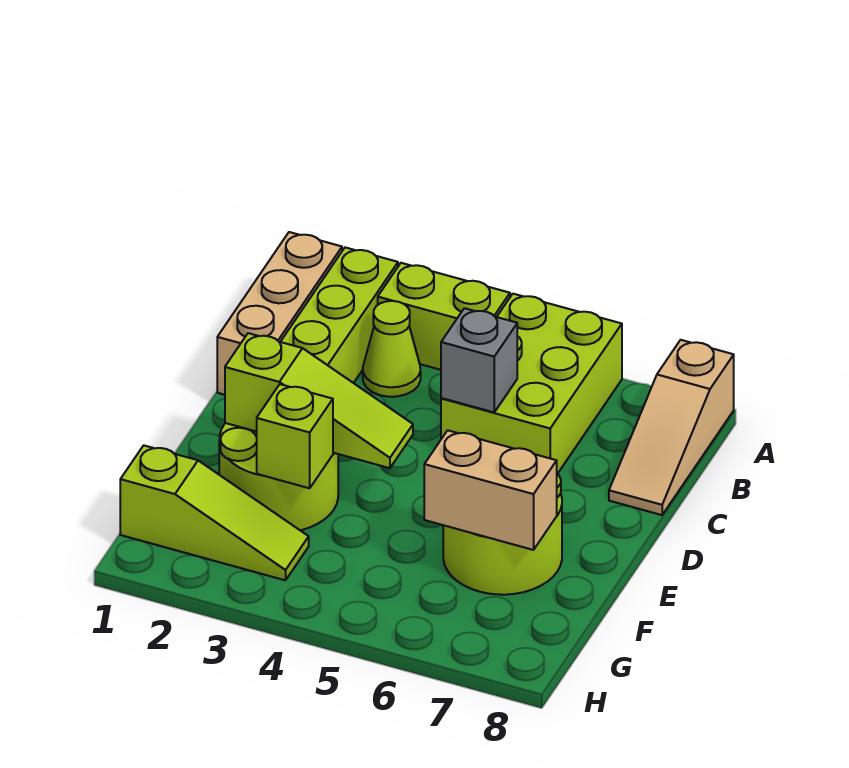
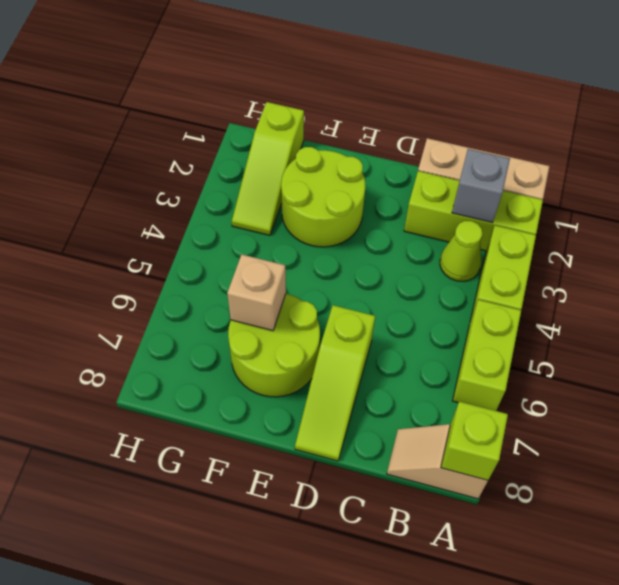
lime brick A5:C6 level 1 -> lime brick A5:A6 level 1
tan slope A8:C8 level 1 top A -> tan slope A8:B8 level 1 top A
grey brick C5 level 2 -> grey brick B2 level 2
lime slope E2:E4 level 2 top 2 -> lime slope D6:D8 level 1 top 6
lime brick F3 level 2 -> lime brick A8 level 2
tan brick F6:F7 level 2 -> tan brick F6 level 2

